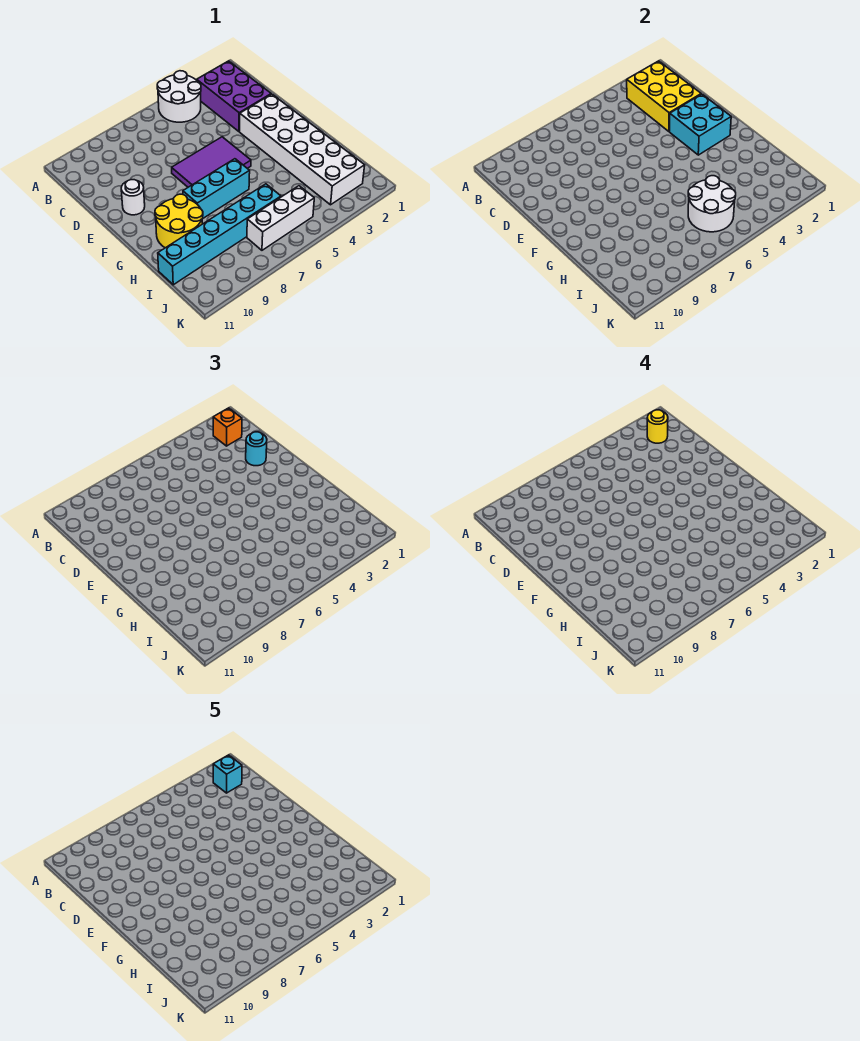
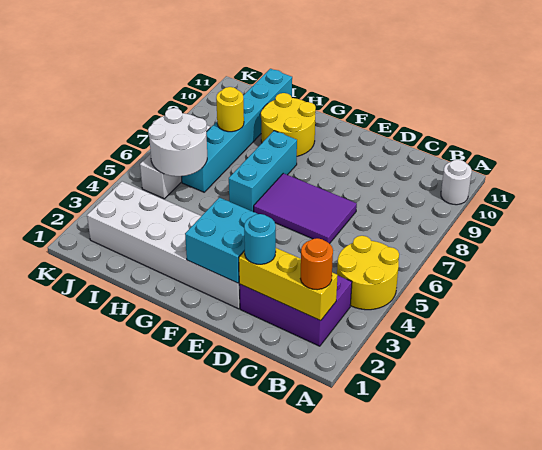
white round brick A4:B5 level 1 -> yellow round brick A4:B5 level 1
yellow brick B2:D3 level 2 -> yellow brick B2:D2 level 2
orange brick B2 level 3 -> orange round brick B2 level 3
yellow round brick B2 level 4 -> yellow round brick I8 level 2
cyan brick B2 level 5 -> none
purple tile E5:F7 level 1 -> purple tile D6:F7 level 1
white round brick E10 level 1 -> white round brick A10 level 1

